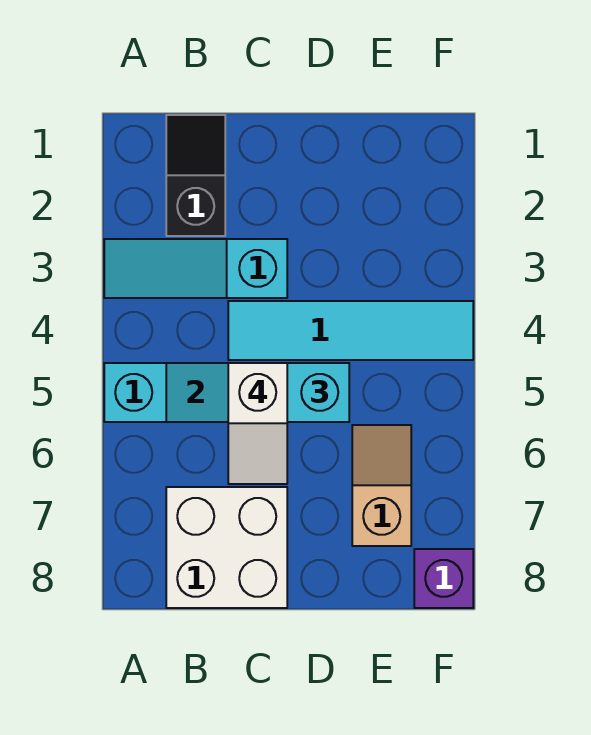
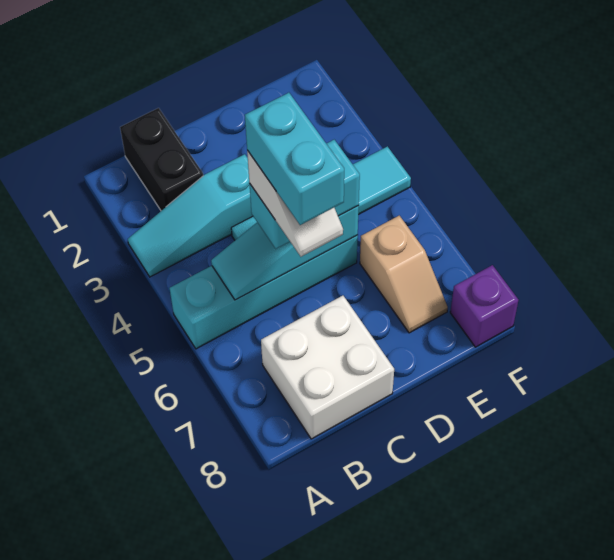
black slope B1:B2 level 1 top 2 -> black brick B1:B2 level 1
none -> cyan brick C5:C6 level 5
tan slope E6:E7 level 1 top 7 -> tan slope E6:E7 level 1 top 6

